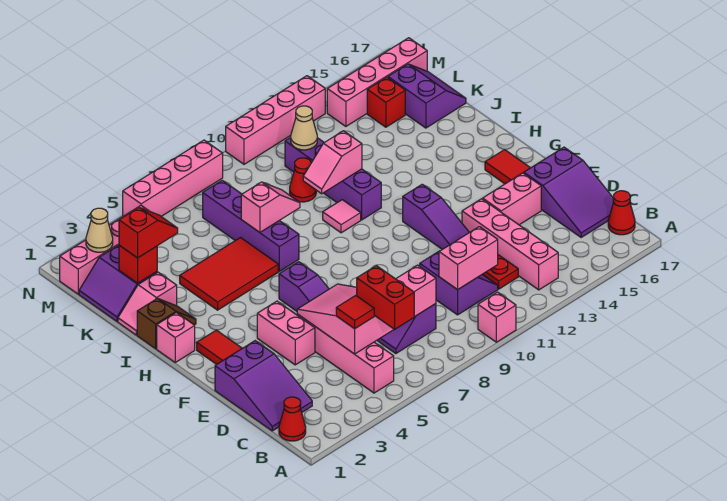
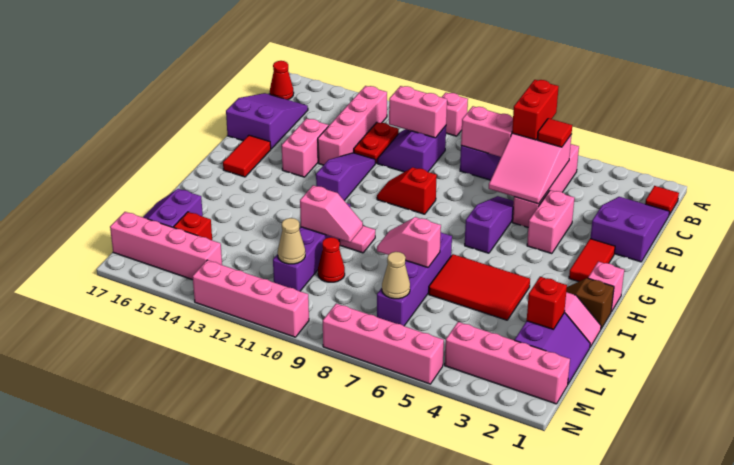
red cone B1 level 1 -> red tile B1 level 1
pink brick E14:E15 level 1 -> pink brick E14:F14 level 1
red slope K2:K3 level 3 top 2 -> red slope F9:F10 level 1 top 9
tan cone M2 level 2 -> tan cone L7 level 2

